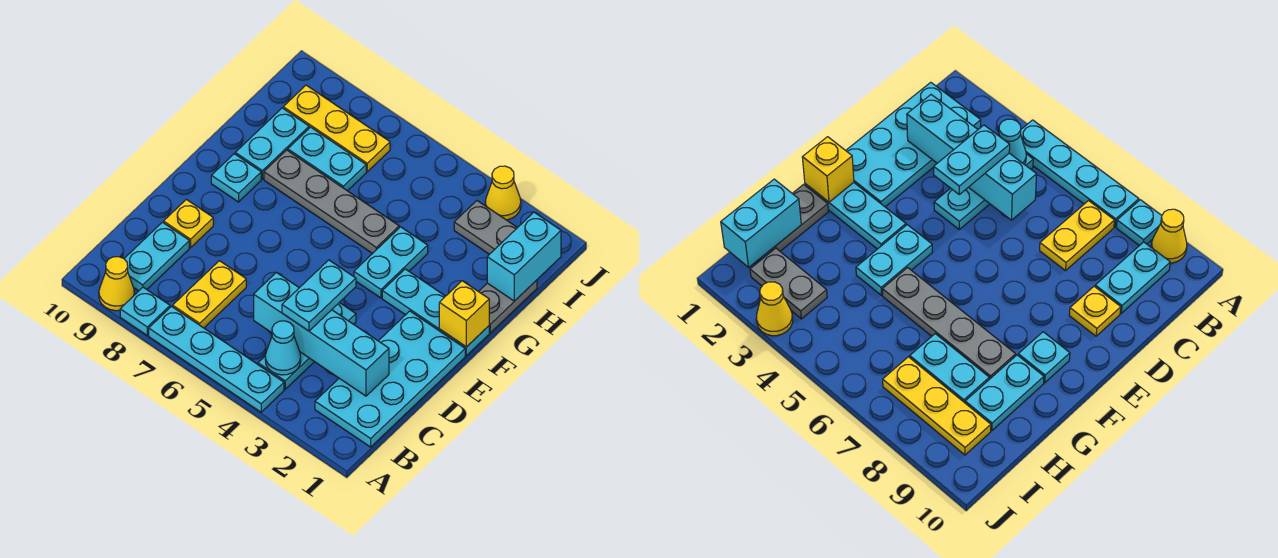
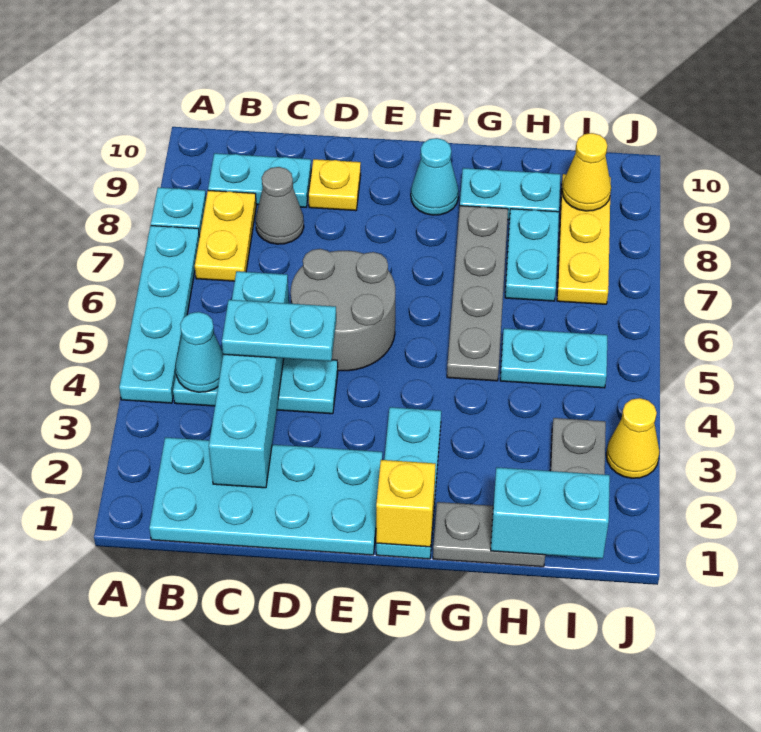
yellow cone A9 level 1 -> yellow cone I9 level 2
yellow plate B7:C7 level 1 -> yellow plate B7:B8 level 1
none -> grey cone C8 level 1
none -> grey round brick D5:E6 level 1
cyan plate F4:G4 level 1 -> cyan plate H5:I5 level 1
cyan plate F9 level 1 -> cyan cone F9 level 1

